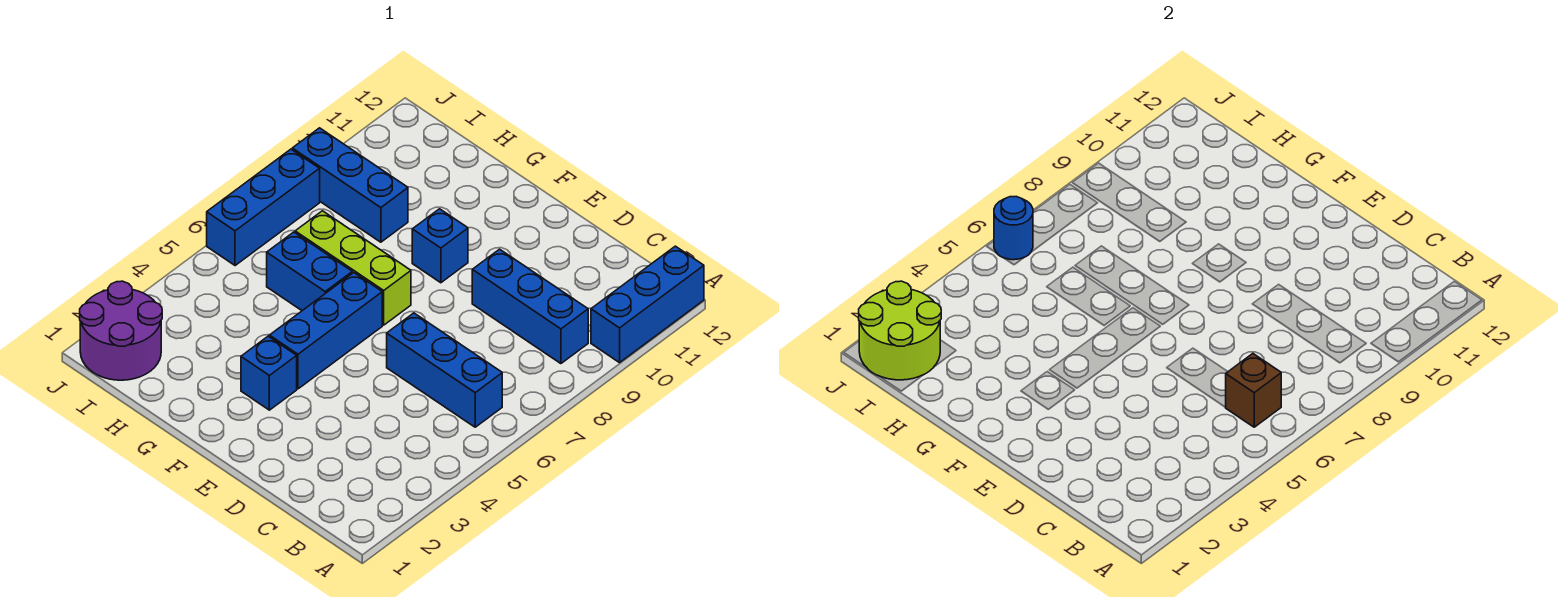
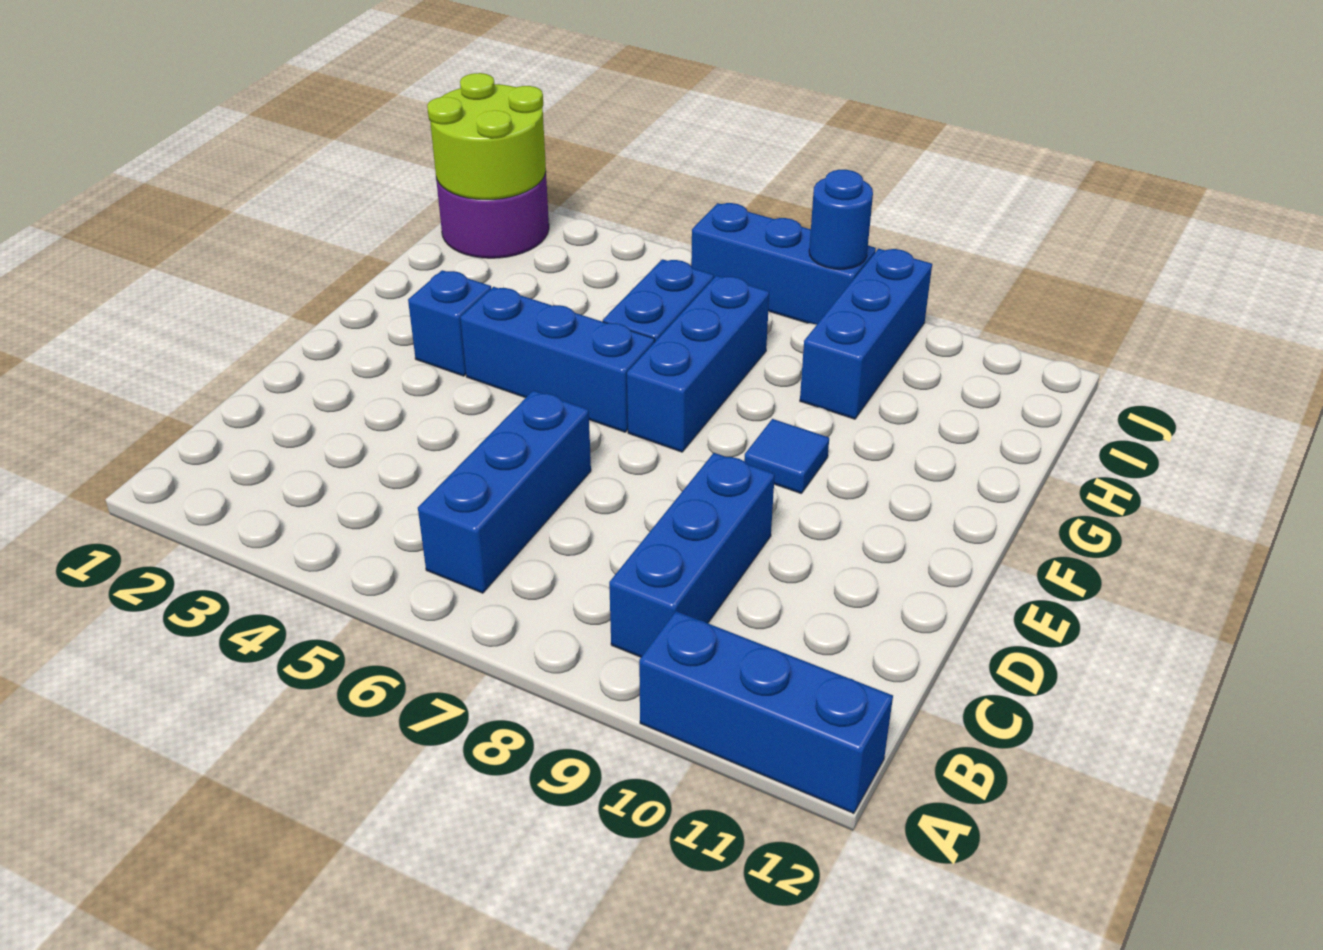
brown brick B6 level 2 -> none
lime brick F7:H7 level 1 -> blue brick F7:H7 level 1
blue brick F9 level 1 -> blue tile F9 level 1
blue round brick J6 level 2 -> blue round brick J8 level 2

